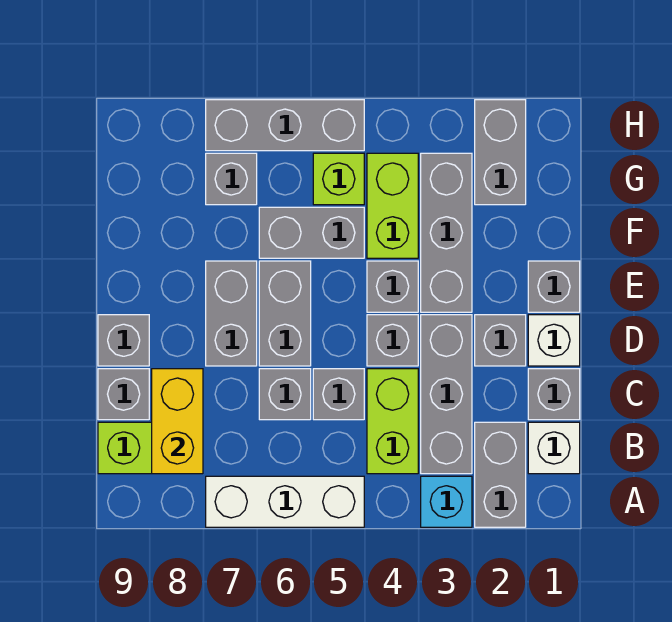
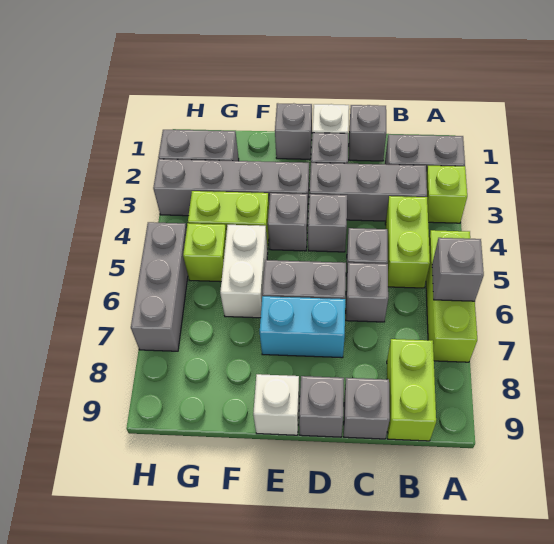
cyan brick A3 level 1 -> lime brick A3 level 1
white brick A5:A7 level 1 -> lime brick A5:A7 level 1
white brick B1 level 1 -> white brick E9 level 1
lime brick B4:C4 level 1 -> lime brick B4:B5 level 1
yellow brick B8:C8 level 2 -> none
grey brick D7:E7 level 1 -> cyan brick D7:E7 level 1
grey brick E3:G3 level 1 -> grey brick E3:H3 level 1
grey brick F5:F6 level 1 -> white brick F5:F6 level 1
grey brick G7 level 1 -> grey brick A6 level 2

